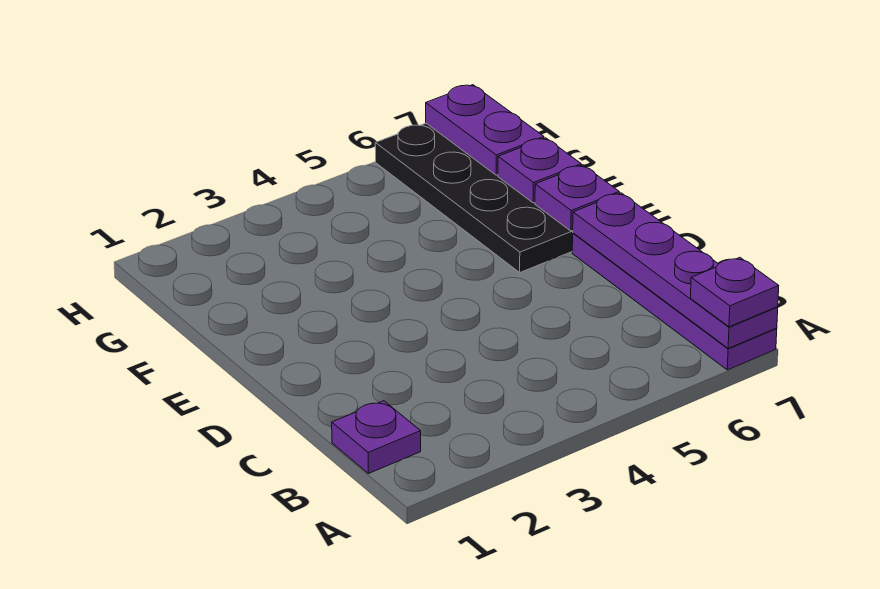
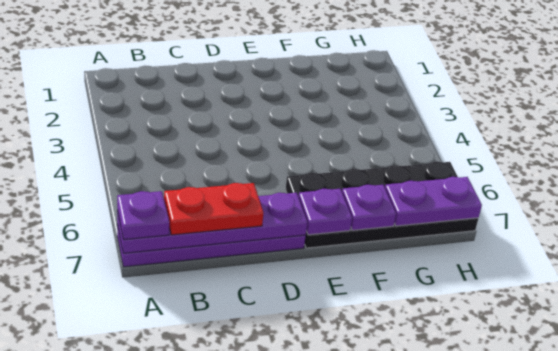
purple plate B1 level 1 -> none
none -> red plate B7:C7 level 3

